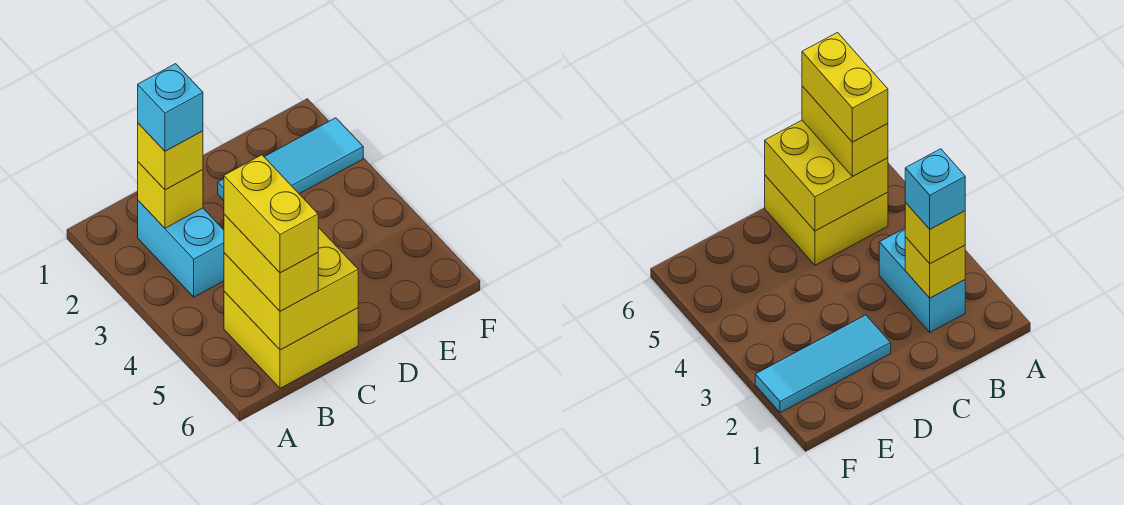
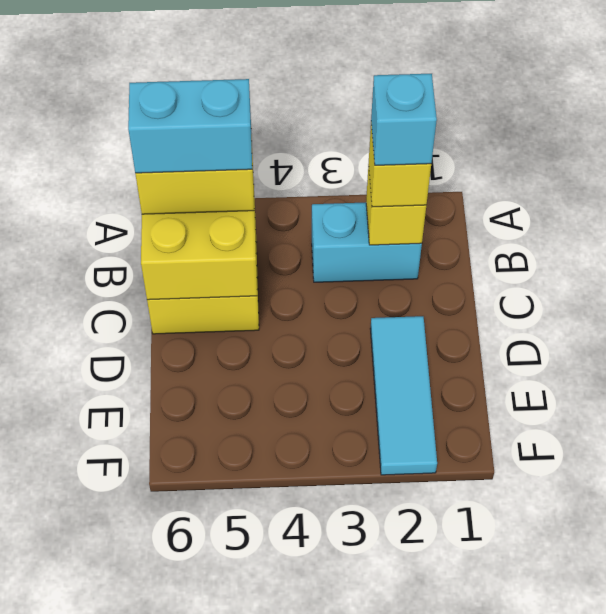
yellow brick B5:B6 level 4 -> cyan brick B5:B6 level 4

